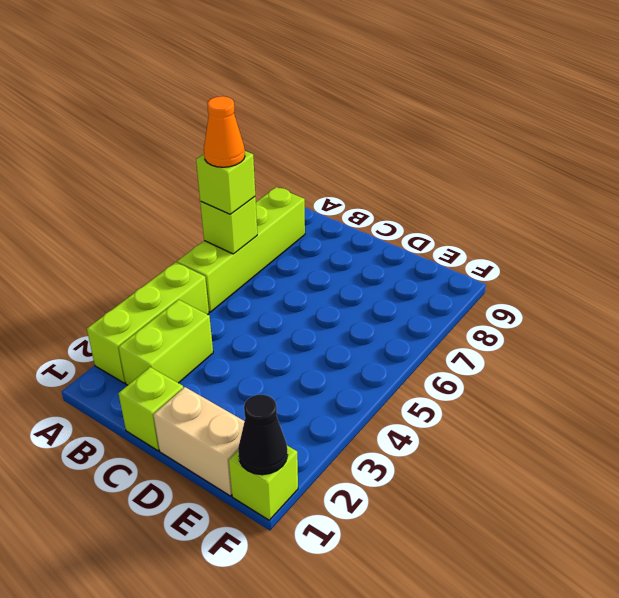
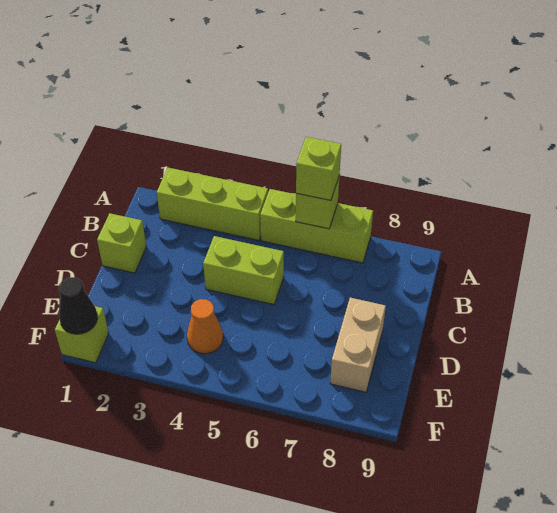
lime brick A5:A8 level 1 -> lime brick A5:A7 level 1
orange cone A6 level 4 -> orange cone E4 level 1
lime brick B2:B3 level 1 -> lime brick C4:C5 level 1
tan brick D1:E1 level 1 -> tan brick D8:E8 level 1

